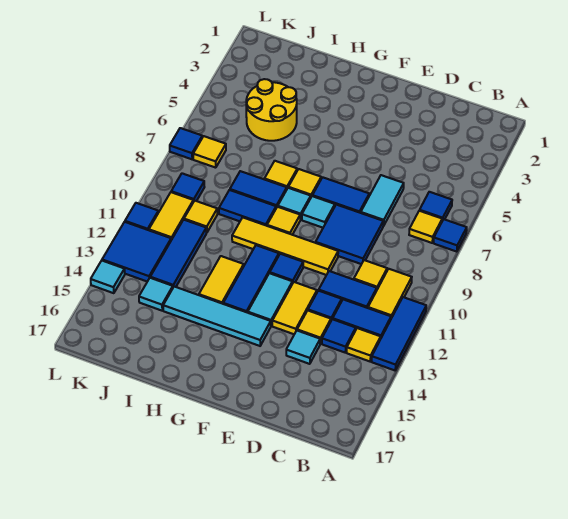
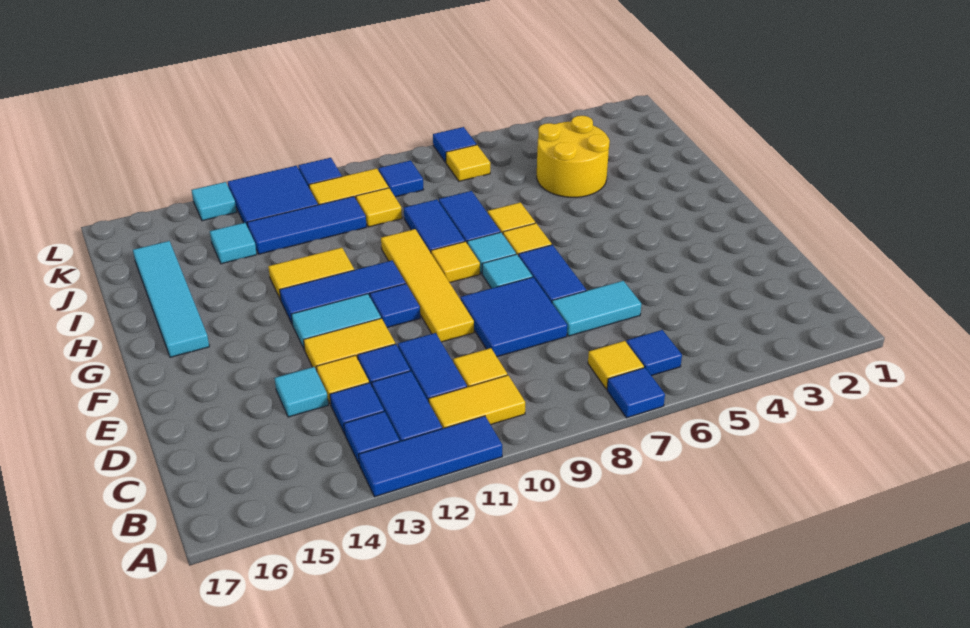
yellow tile B13 level 1 -> blue tile B13 level 1
cyan tile F14:I14 level 1 -> cyan tile G16:J16 level 1

